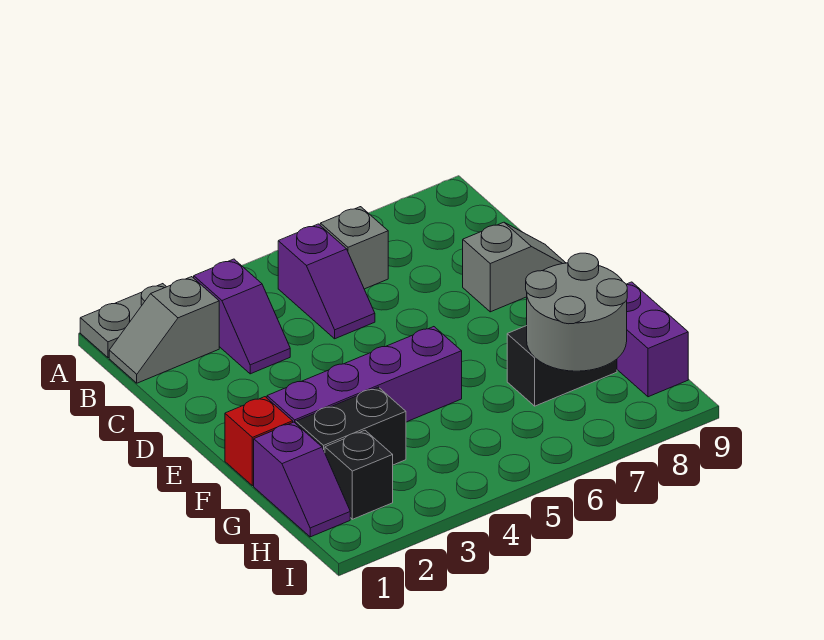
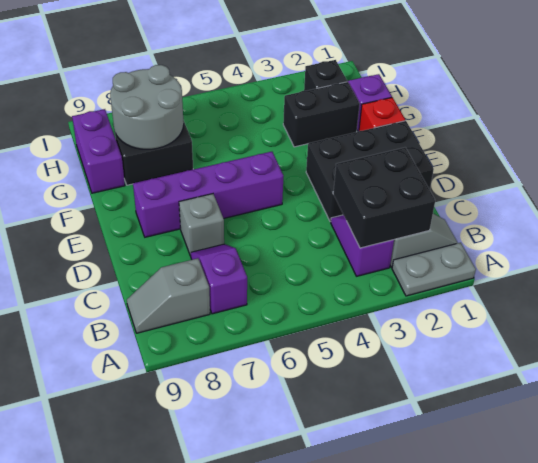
none -> black brick B2:C3 level 2
purple slope B5:C5 level 1 top B -> purple slope B7:C7 level 1 top B
grey brick B6 level 1 -> grey brick D7 level 1
none -> black brick D1:E3 level 1
grey slope D8:D9 level 1 top 8 -> grey slope B8:B9 level 1 top 8
purple brick F2:F5 level 1 -> purple brick E5:E8 level 1

